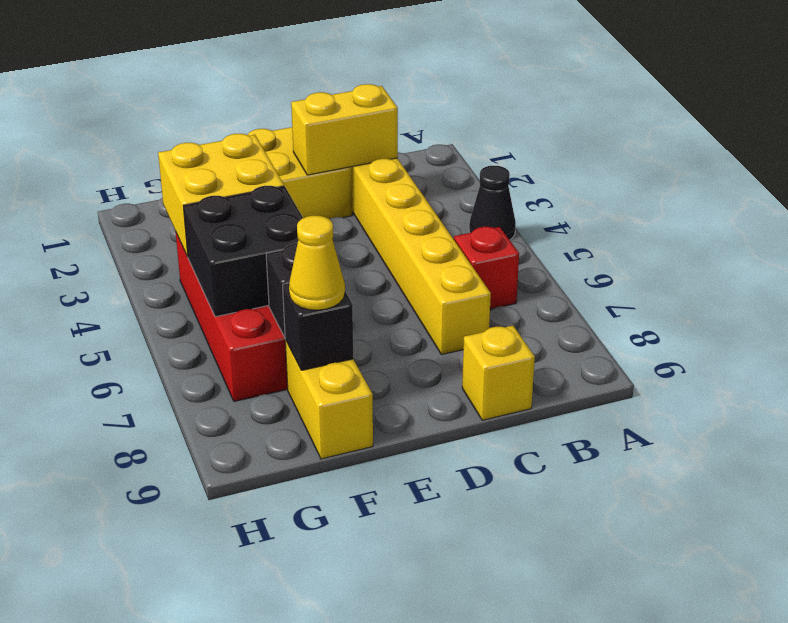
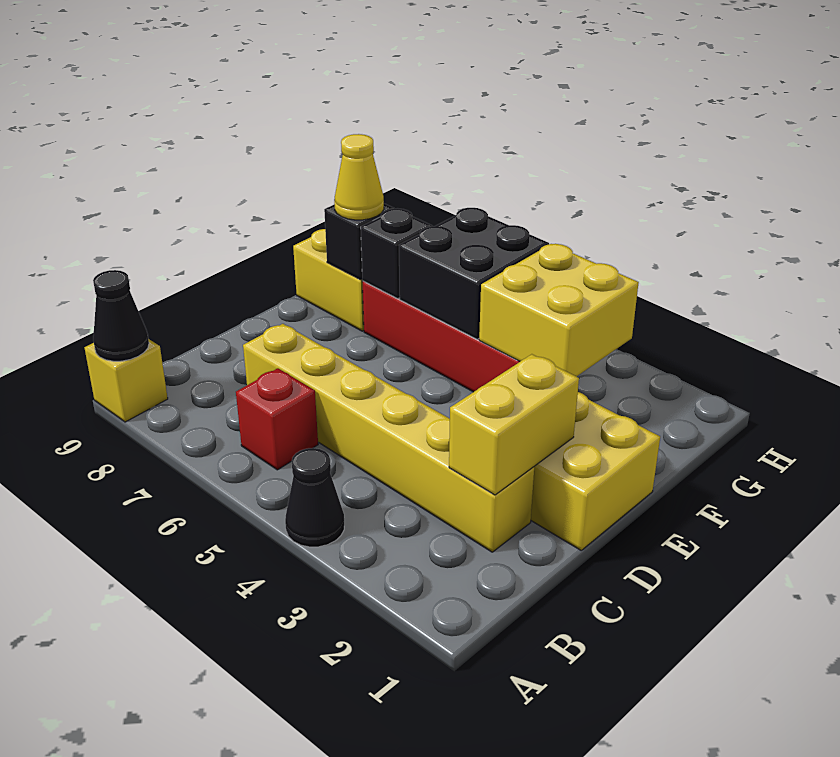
none -> black cone A9 level 2
yellow brick C9 level 1 -> yellow brick A9 level 1

